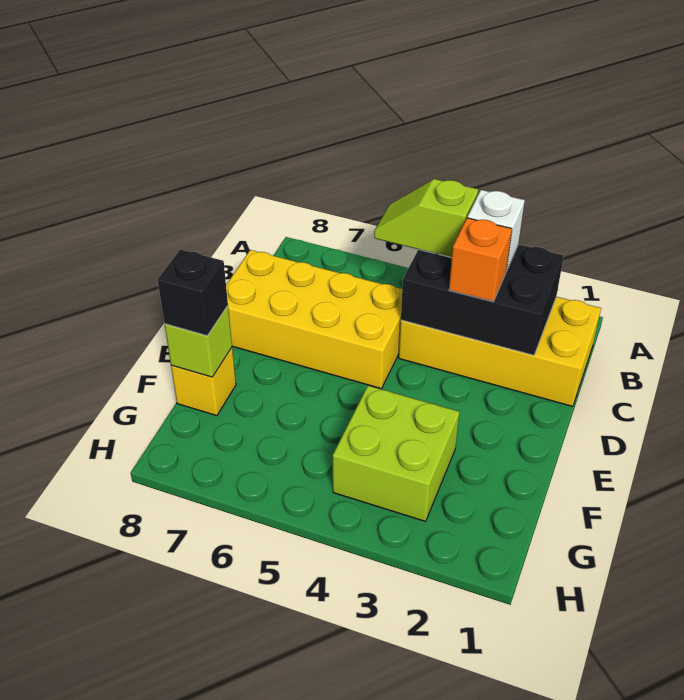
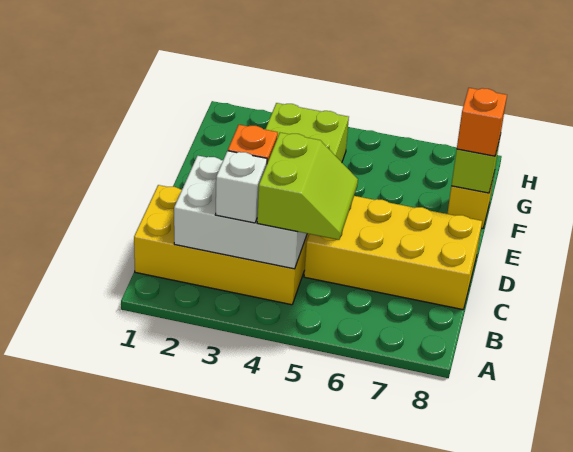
black brick B2:C4 level 2 -> white brick B2:C4 level 2
lime slope B4:B5 level 3 top 4 -> lime slope B4:C5 level 3 top 4
black brick F8 level 3 -> orange brick F8 level 3

